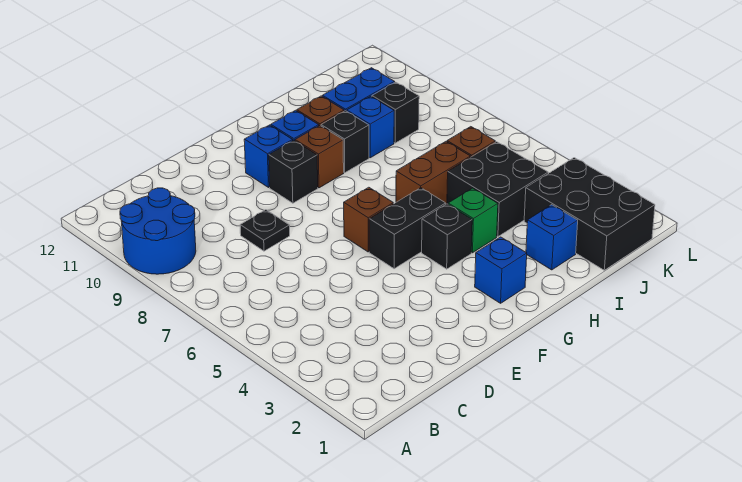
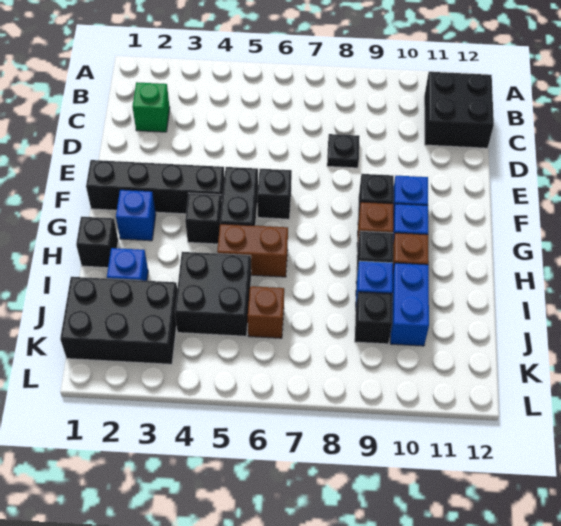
blue round brick A9:B10 level 1 -> none
none -> black brick B11:C12 level 1
none -> black brick F1:F4 level 1
brown brick F6 level 1 -> black brick F6 level 1
none -> black brick H1 level 1
green brick H4 level 1 -> green brick C2 level 1
brown brick H6:I6 level 1 -> brown brick H5:H6 level 1

